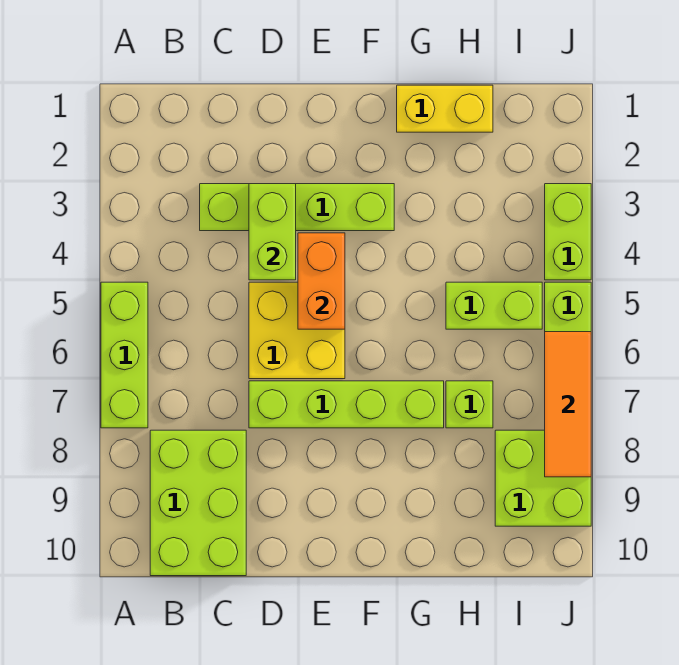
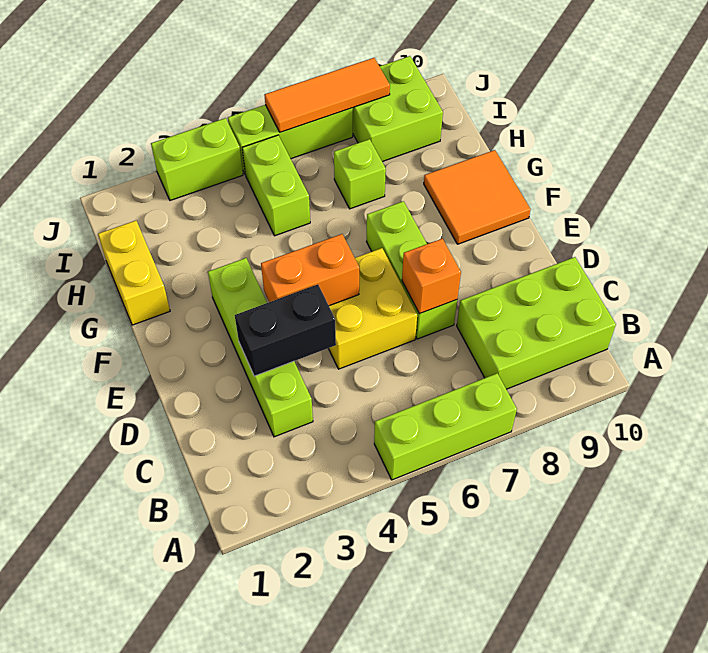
lime brick D3:D4 level 2 -> black brick D3:D4 level 2
lime brick D7:G7 level 1 -> lime brick D7:F7 level 1
none -> orange brick D7 level 2
none -> orange tile F9:G10 level 1

